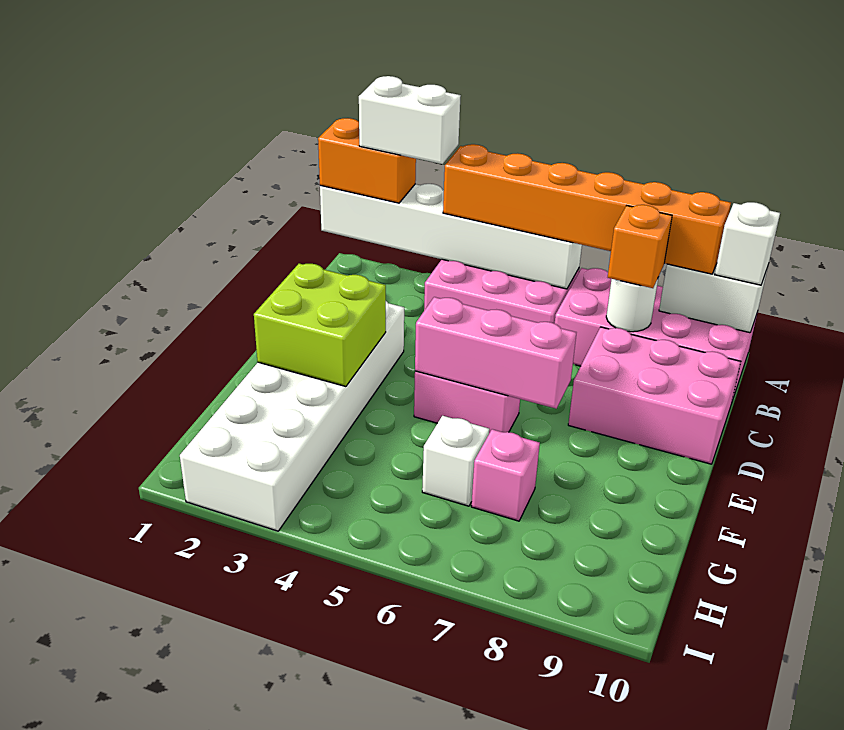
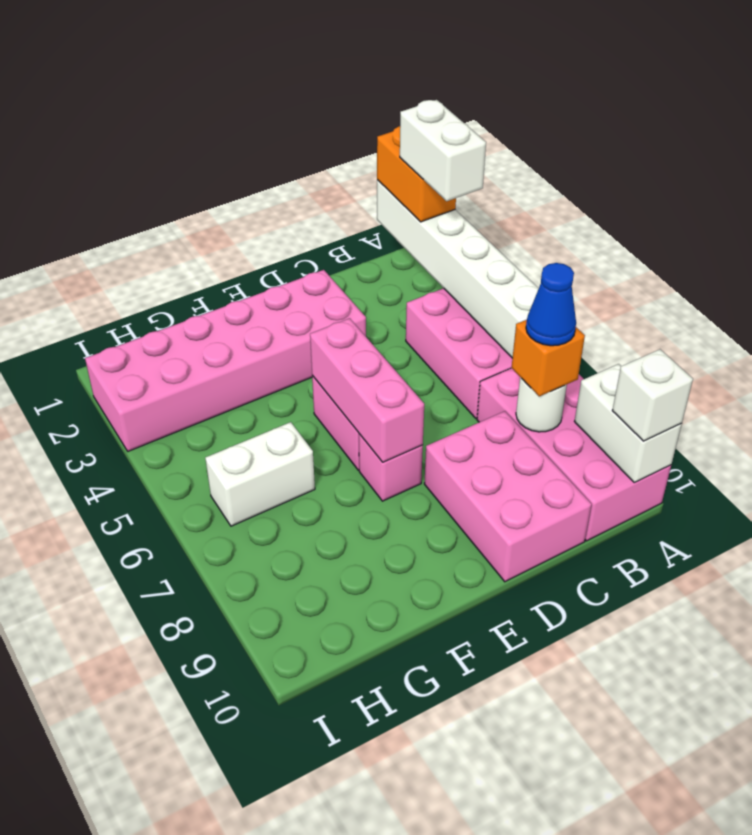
orange brick A4:A9 level 3 -> none
none -> blue cone B8 level 4
white brick D2:I3 level 1 -> pink brick D2:I3 level 1
lime brick E2:F3 level 2 -> none
white brick G6 level 1 -> white brick G6:H6 level 1
pink brick G7 level 1 -> pink brick E7 level 1

